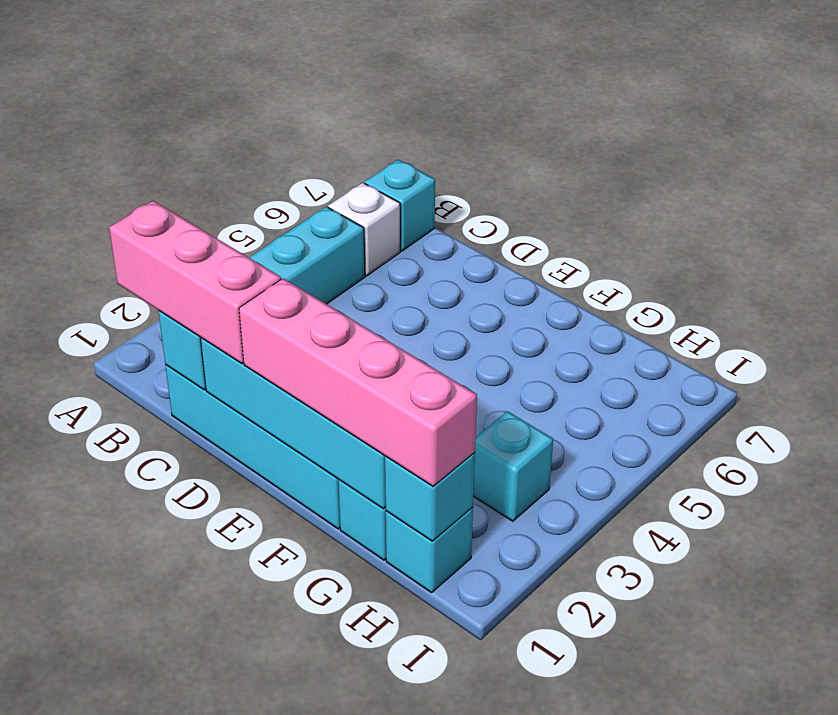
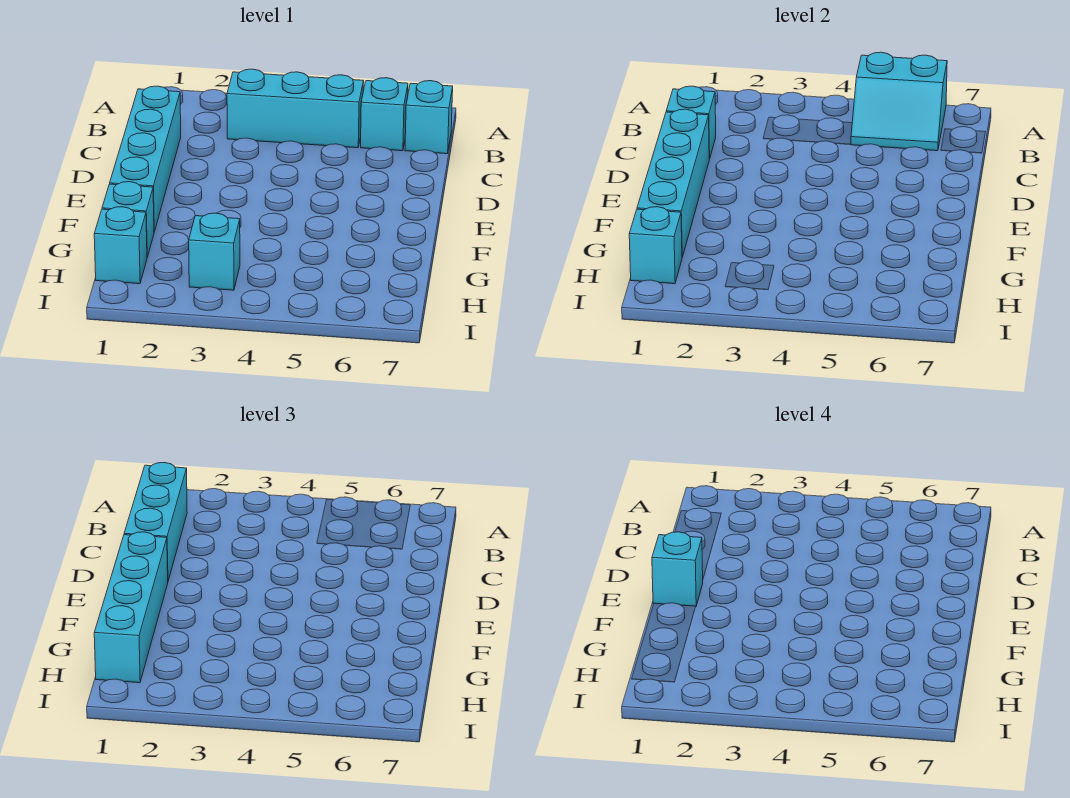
none -> cyan slope A5:B6 level 2 top A
pink brick B1:D1 level 3 -> cyan brick B1:D1 level 3
white brick B6 level 1 -> cyan brick B6 level 1
pink brick E1:H1 level 3 -> cyan brick E1:H1 level 3
none -> cyan brick E1 level 4

